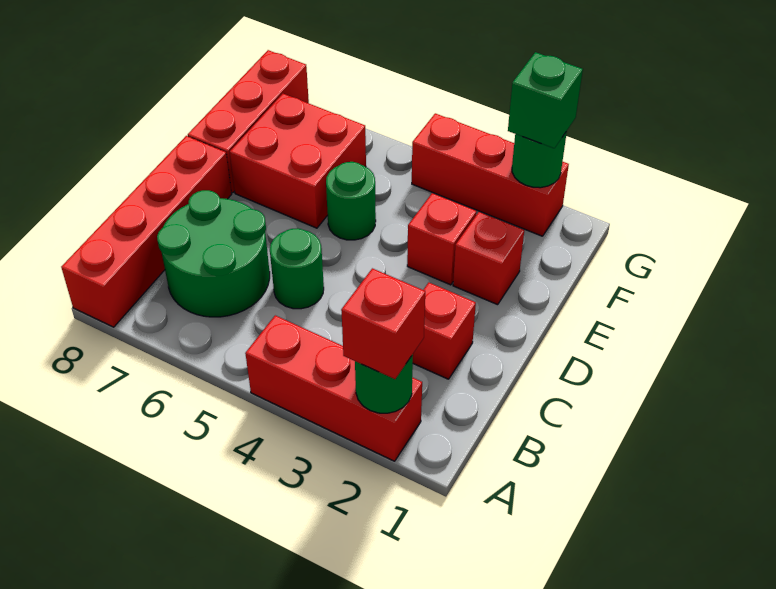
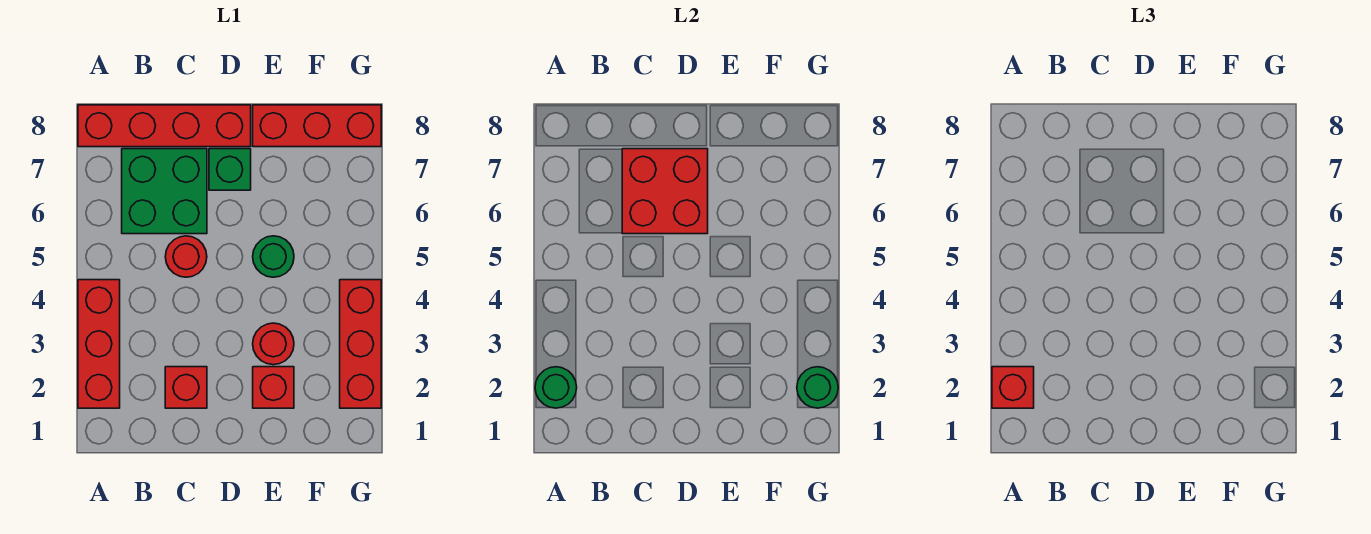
green round brick B6:C7 level 1 -> green brick B6:C7 level 1
green round brick C5 level 1 -> red round brick C5 level 1
red brick E3 level 1 -> red round brick E3 level 1
red brick E6:F7 level 1 -> red brick C6:D7 level 2
green brick G2 level 3 -> green brick D7 level 1

